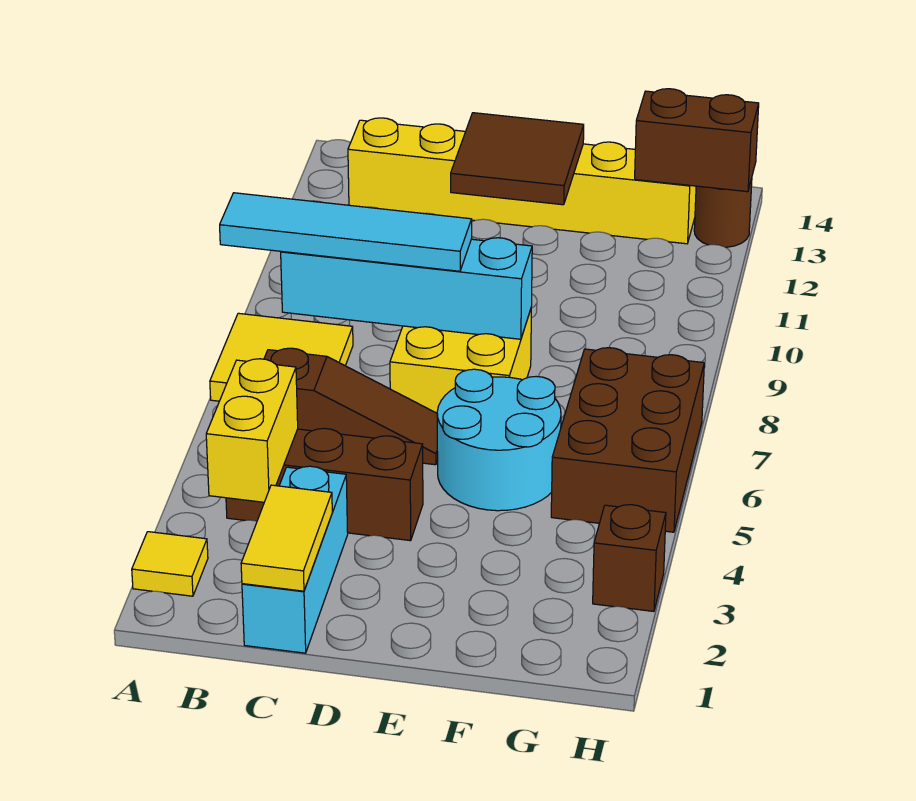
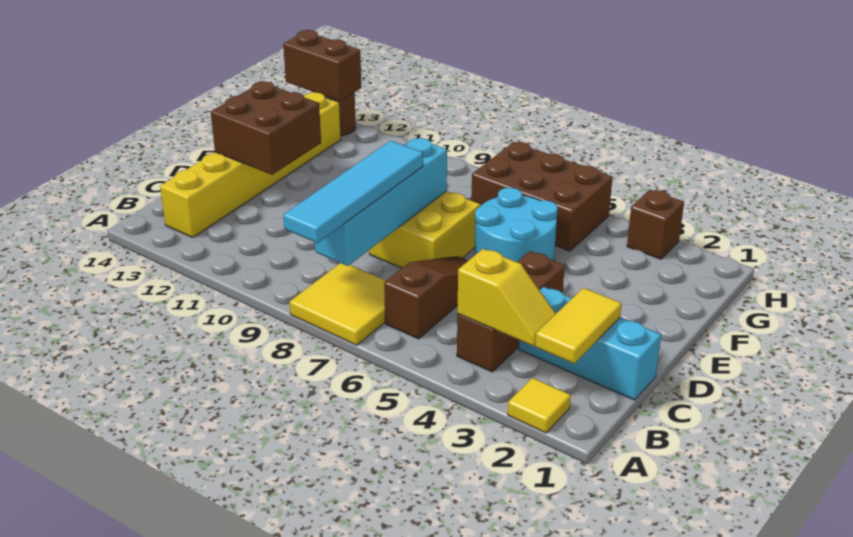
yellow brick B3:B4 level 2 -> yellow slope B3:B4 level 2 top 4
yellow tile C1:C2 level 2 -> yellow tile B2:C2 level 2
brown tile D12:E13 level 2 -> brown brick D12:E13 level 2
brown brick G13:H13 level 2 -> brown brick H13:H14 level 2

